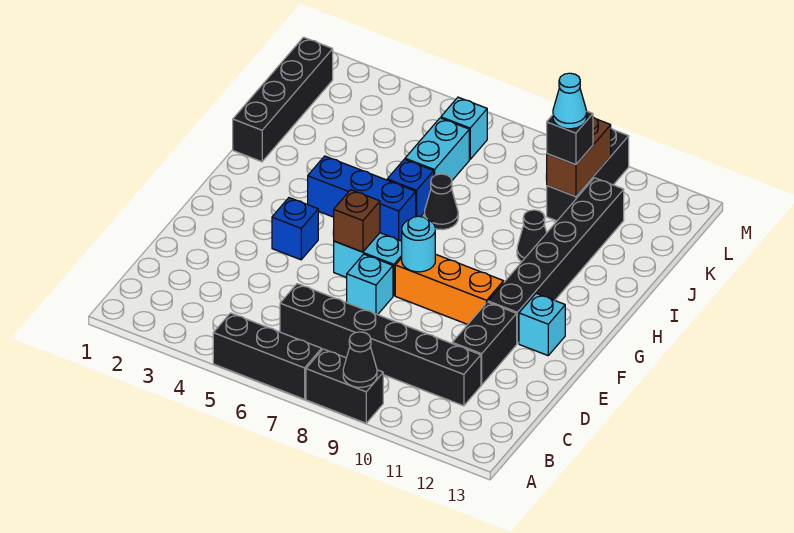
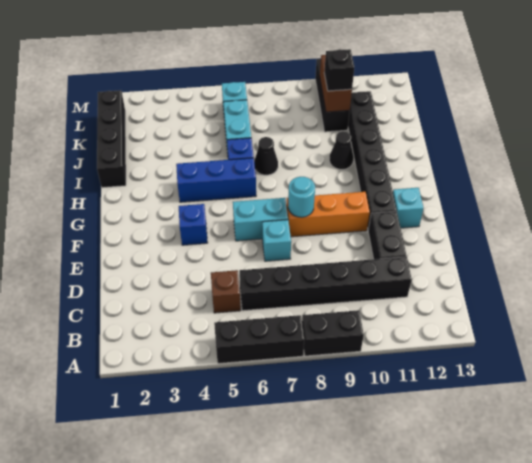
black cone A9 level 2 -> none
brown brick F6 level 2 -> brown brick C5 level 1
cyan cone K10 level 4 -> none

